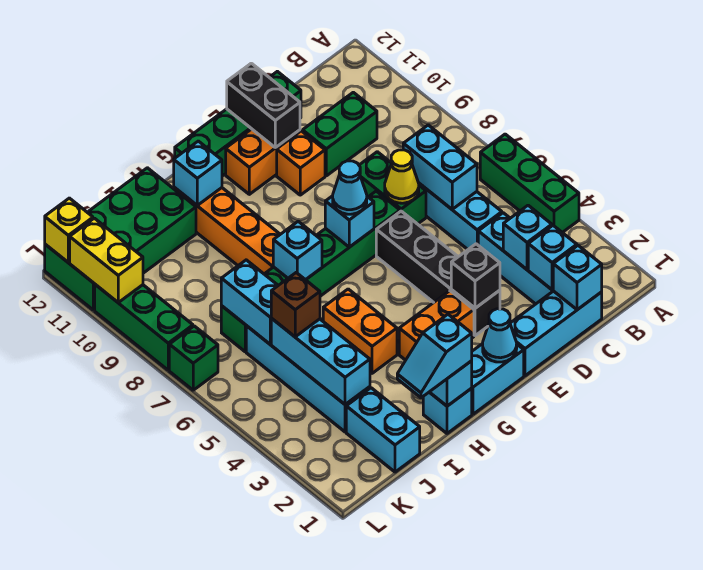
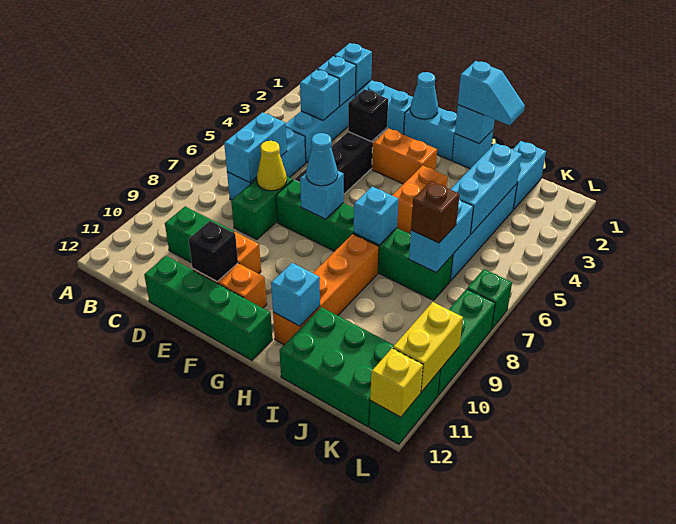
green brick A4:A6 level 1 -> none
black brick E11:E12 level 2 -> black brick E11 level 2
brown brick J5 level 3 -> brown brick J7 level 3

